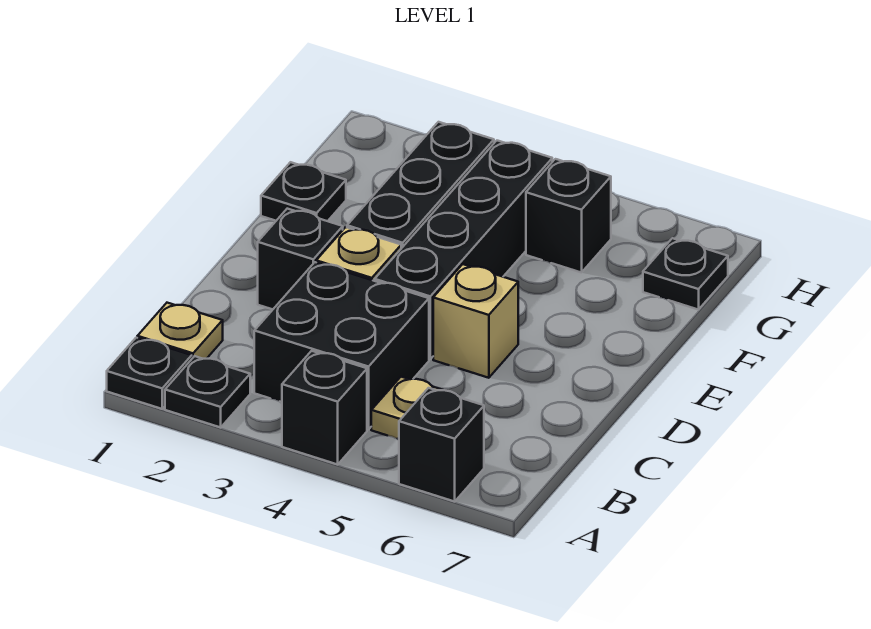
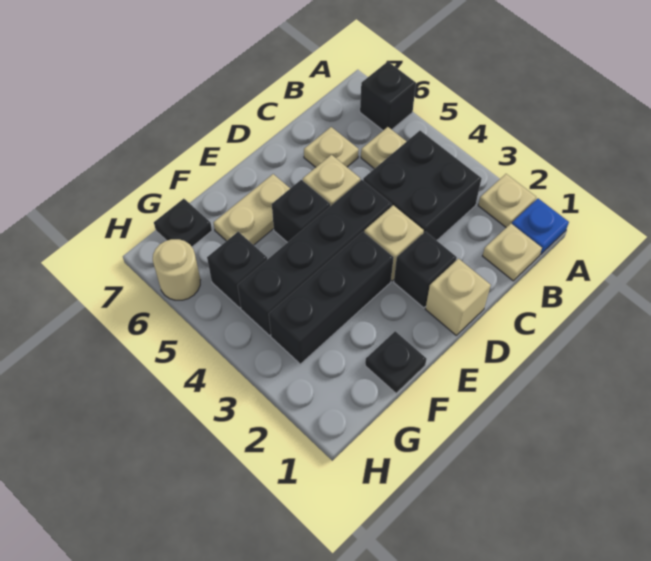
black plate A1 level 1 -> blue plate A1 level 1
black plate A2 level 1 -> tan plate A2 level 1
black brick A4 level 1 -> black brick E5 level 1
none -> tan plate C6 level 1
none -> tan brick D1 level 1
none -> tan plate E6:F6 level 1
none -> tan round brick H6 level 1

